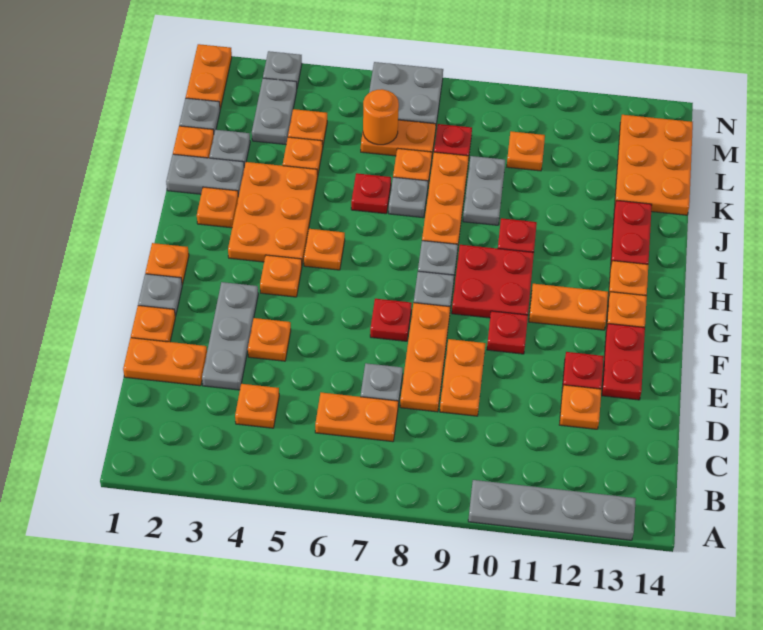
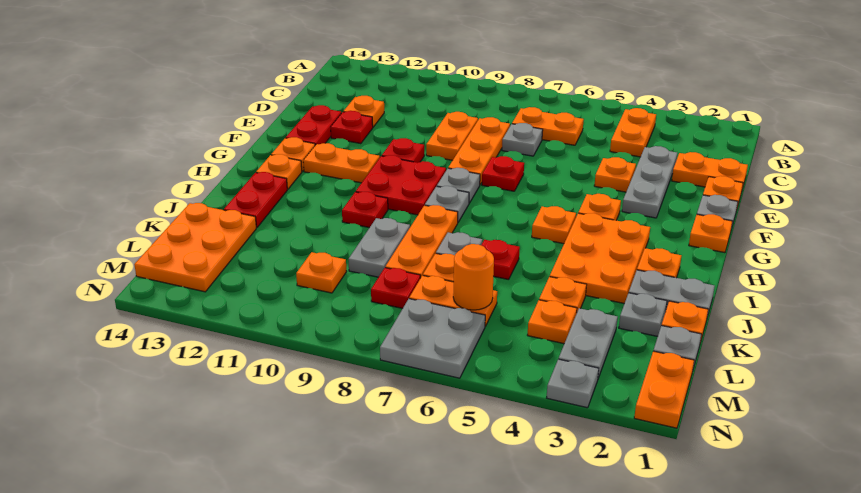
grey plate A10:A13 level 1 -> none
orange plate C4 level 1 -> orange plate B4:C4 level 1

